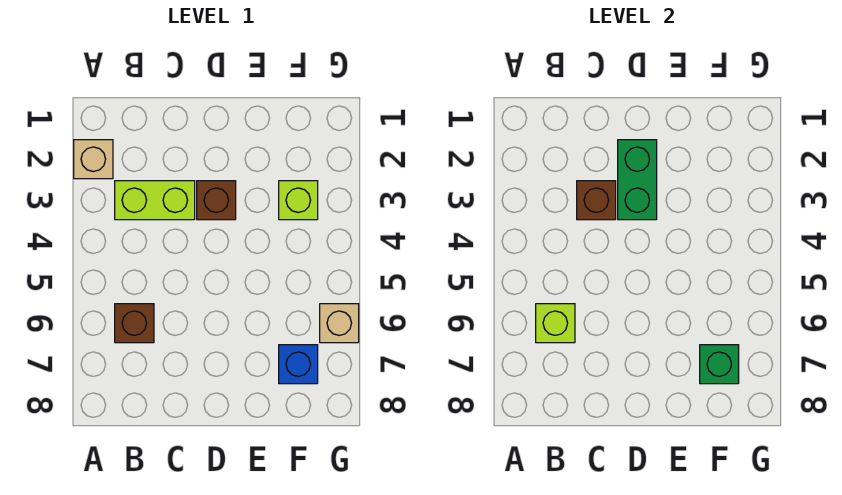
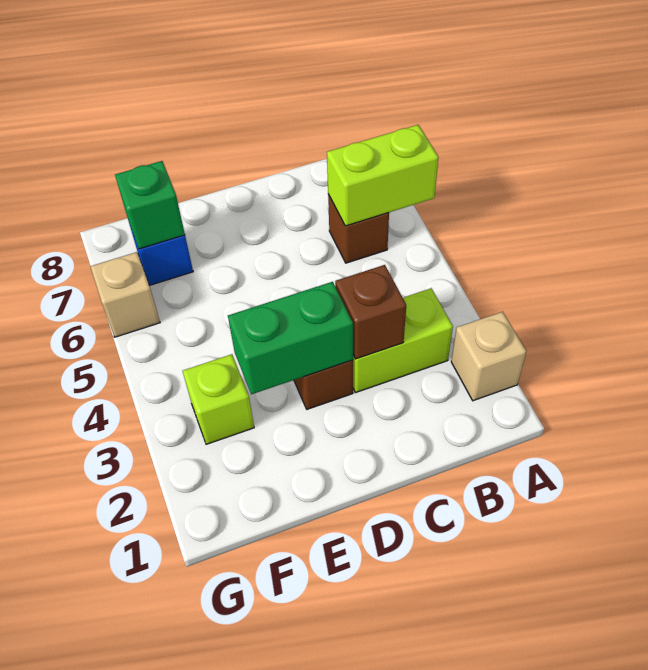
lime brick B6 level 2 -> lime brick A6:B6 level 2
green brick D2:D3 level 2 -> green brick D3:E3 level 2

